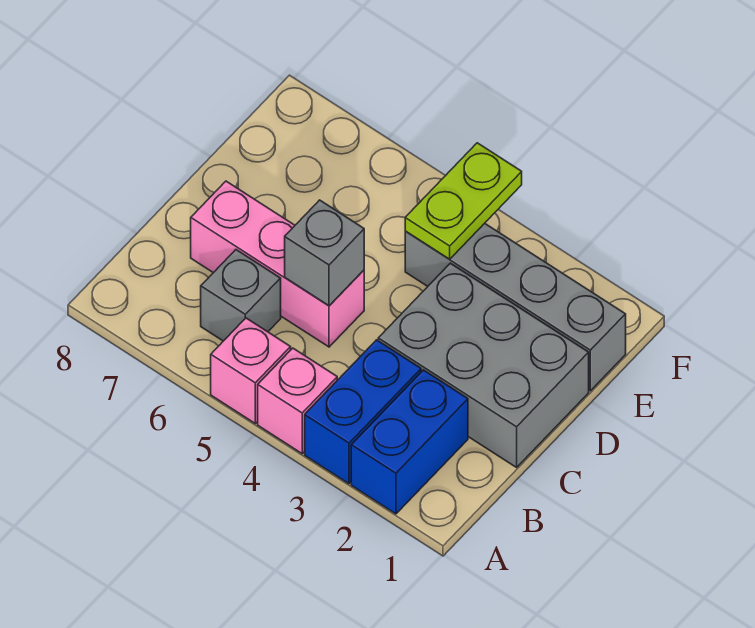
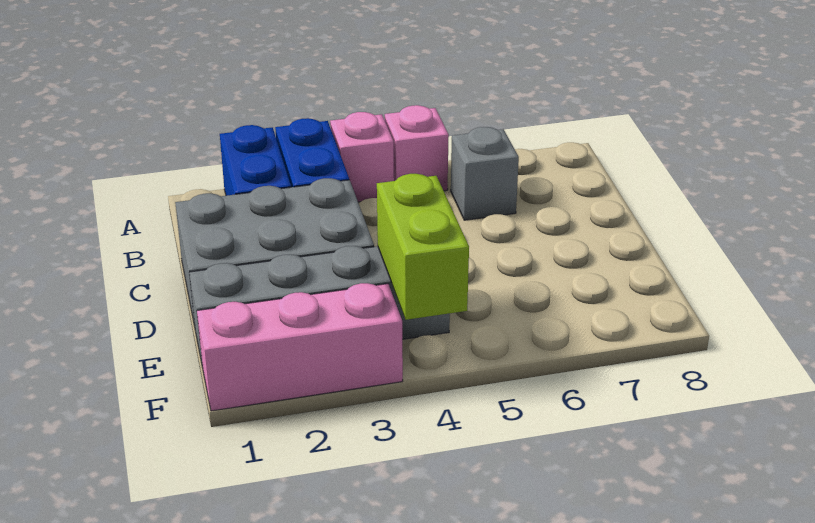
pink brick C5:C7 level 1 -> pink brick F1:F3 level 1
grey brick C5 level 2 -> none
lime plate E4:F4 level 2 -> lime brick E4:F4 level 2

